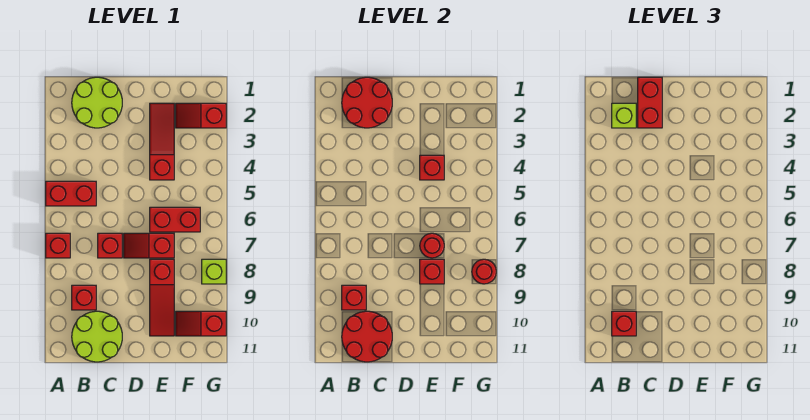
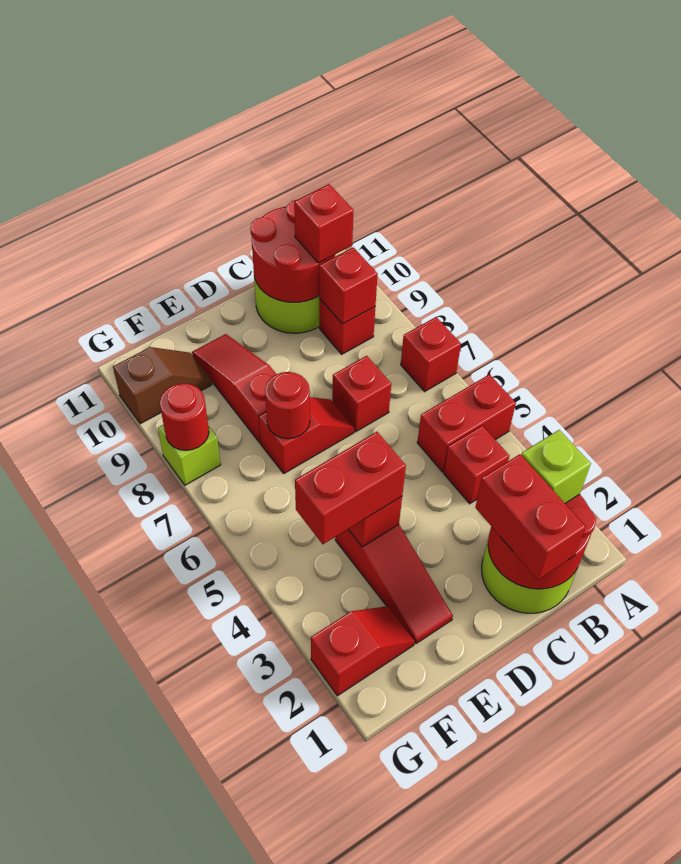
red brick E6:F6 level 1 -> red brick E4:F4 level 3
red brick E8 level 2 -> red brick B4 level 1
red slope F10:G10 level 1 top G -> brown slope F10:G10 level 1 top G

